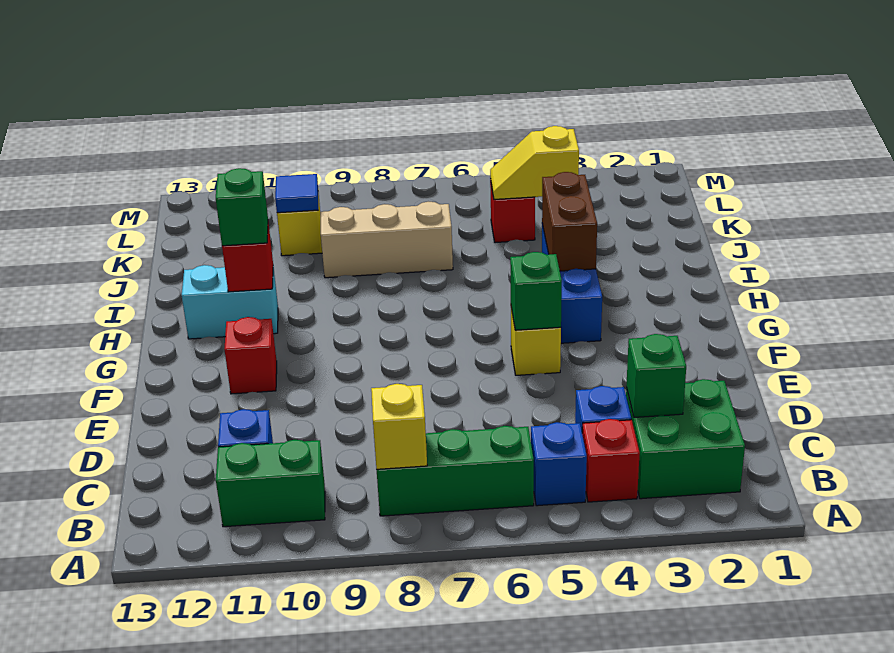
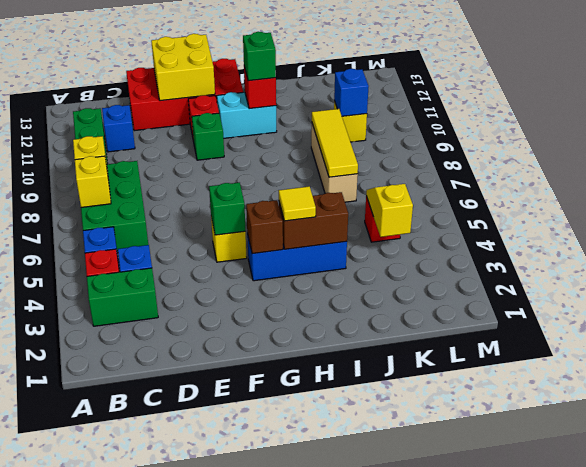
green brick B2:C3 level 1 -> green brick B3:C3 level 1
green brick B6:B8 level 1 -> green brick B6:C8 level 1
none -> yellow brick B7 level 2
green brick C3 level 2 -> green brick F10 level 1
none -> red brick D12:G13 level 1
none -> yellow brick E12:F13 level 2
none -> brown brick G4 level 2
none -> yellow tile H4 level 3
cyan brick H11:H12 level 1 -> cyan brick G11:H11 level 1
none -> yellow tile J7:J9 level 2
blue tile K10 level 2 -> blue brick K10 level 2

